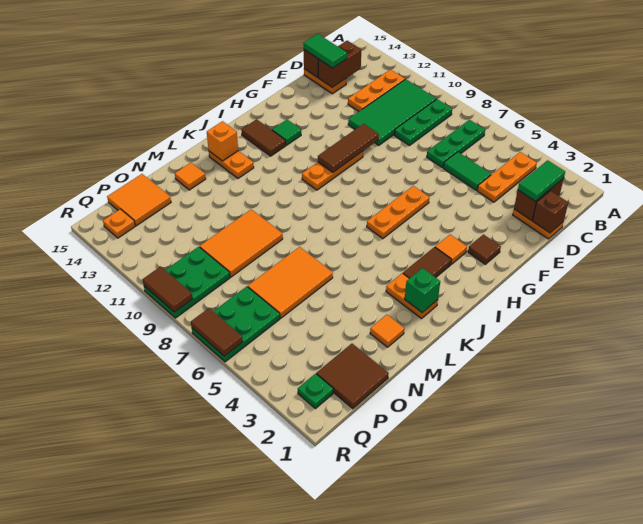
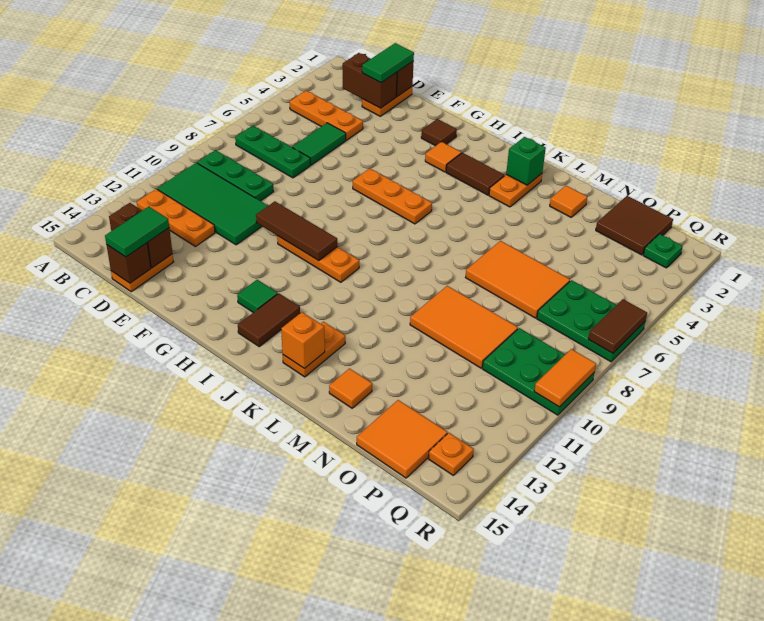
green tile C2:D2 level 3 -> green tile D1:D2 level 3
brown tile R9:R10 level 2 -> orange tile R9:R10 level 2

